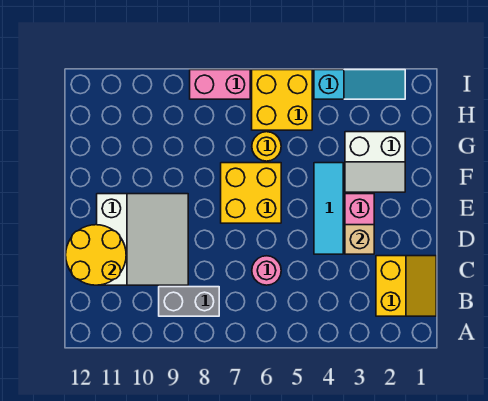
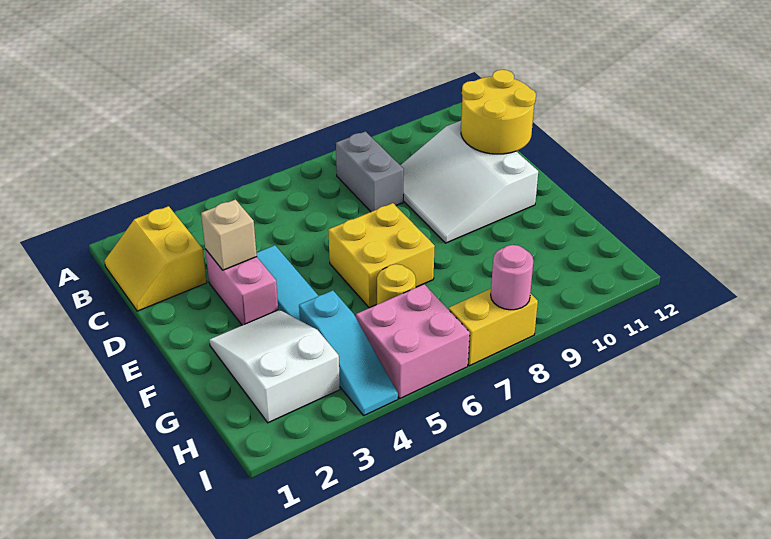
grey brick B8:B9 level 1 -> grey brick B8:C8 level 1
pink round brick C6 level 1 -> pink round brick I8 level 2
white slope F2:G3 level 1 top G -> white slope F2:H3 level 1 top H
yellow brick H5:I6 level 1 -> pink brick H5:I6 level 1
cyan slope I2:I4 level 1 top 4 -> cyan slope G4:I4 level 1 top G
pink brick I7:I8 level 1 -> yellow brick I7:I8 level 1

